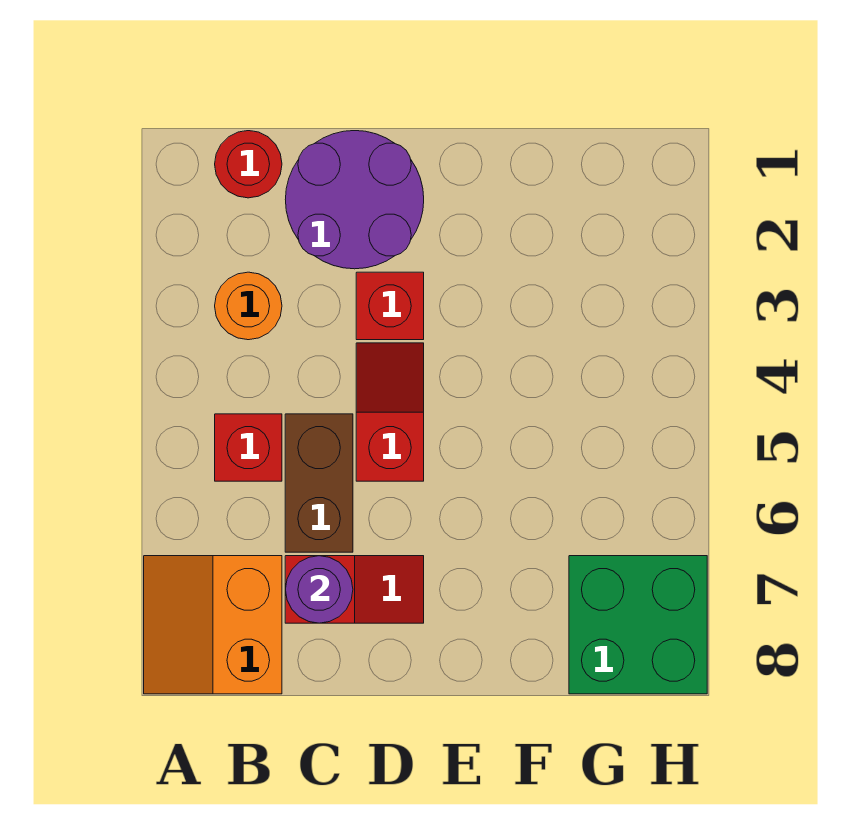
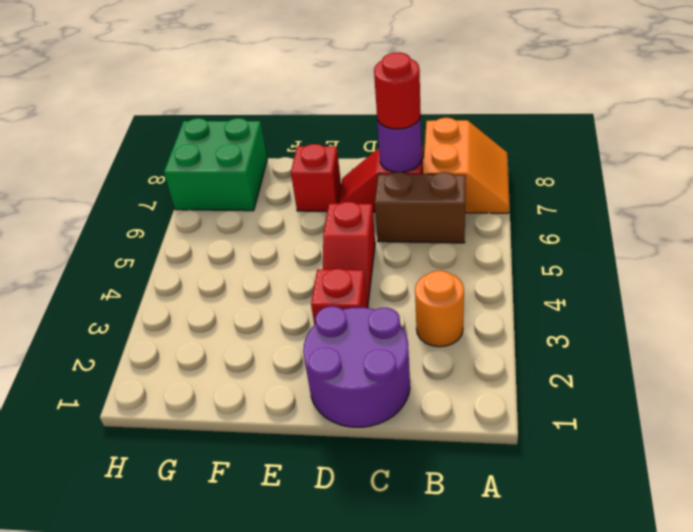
red round brick B1 level 1 -> red round brick C7 level 3
red brick B5 level 1 -> red brick E7 level 1
brown brick C5:C6 level 1 -> brown brick B6:C6 level 1

